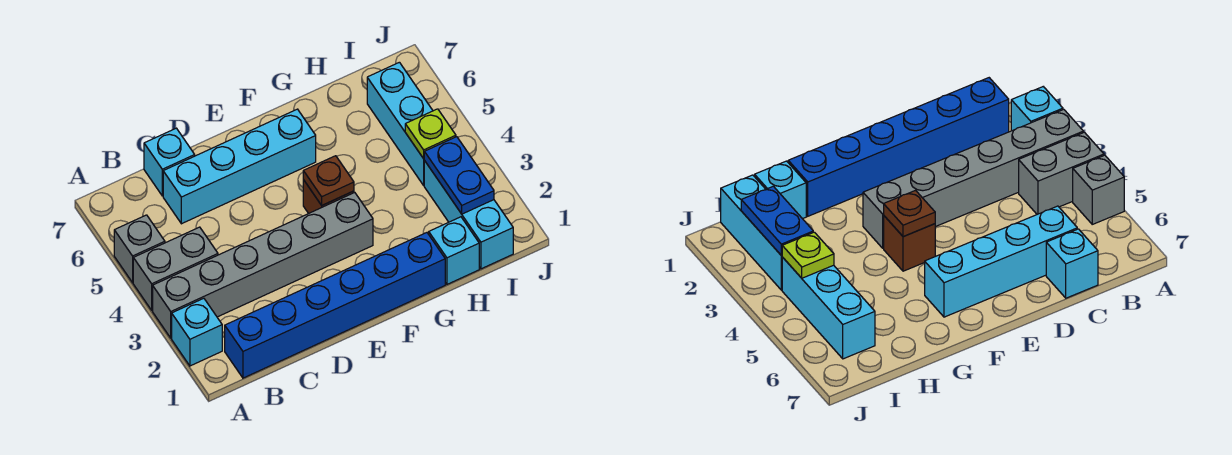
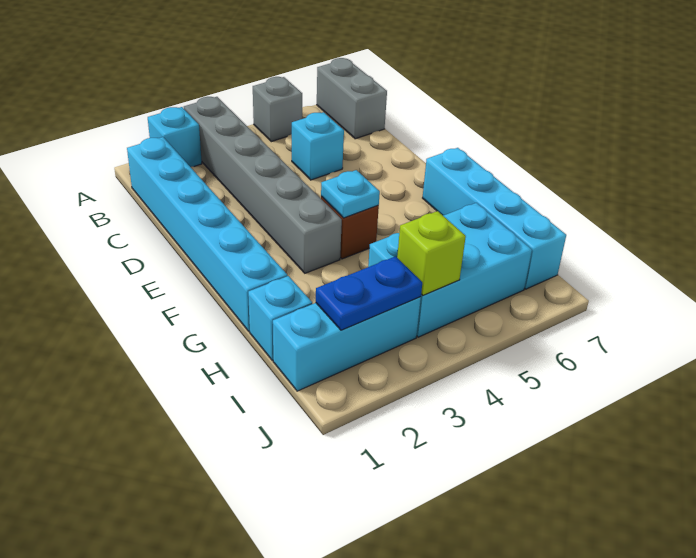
grey brick A4:B4 level 1 -> grey brick A7:B7 level 1
blue brick B1:G1 level 1 -> cyan brick B1:G1 level 1
cyan brick C6:F6 level 1 -> cyan brick F7:I7 level 1
cyan brick C7 level 1 -> cyan brick C5 level 1
brown plate F4 level 2 -> cyan plate F4 level 2
cyan brick I4:I6 level 1 -> cyan brick H4:I6 level 1
lime plate I4 level 2 -> lime brick I4 level 2

